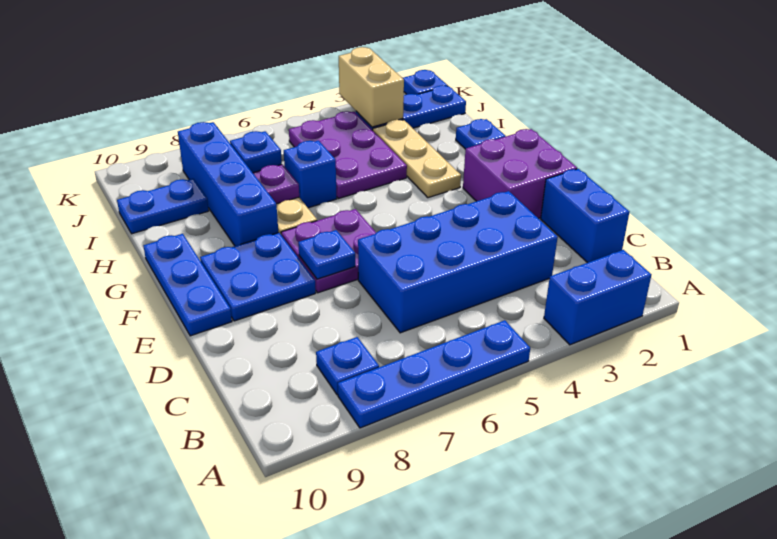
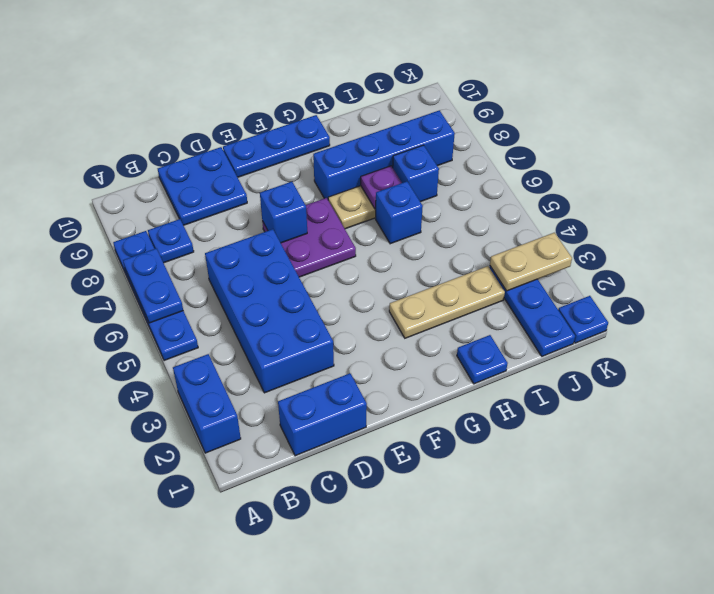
purple brick E1:F2 level 1 -> none
blue plate E7 level 2 -> blue brick E7 level 2
blue plate E8:F9 level 1 -> blue plate C9:D10 level 1
purple plate H4:J5 level 1 -> none
blue plate I9:I10 level 1 -> blue plate A6:A7 level 2
tan brick J3:K3 level 2 -> tan plate J3:K3 level 2

